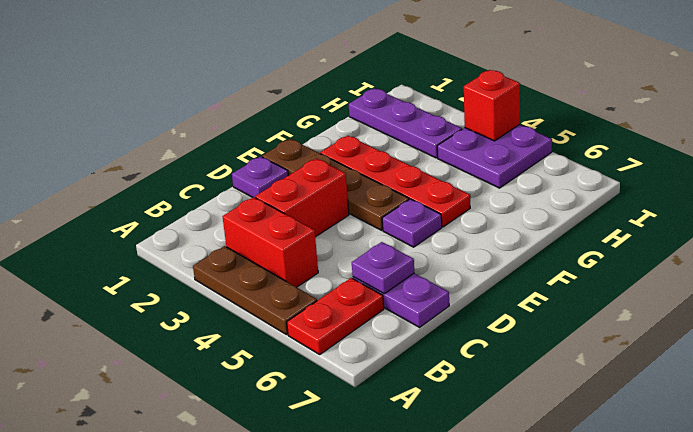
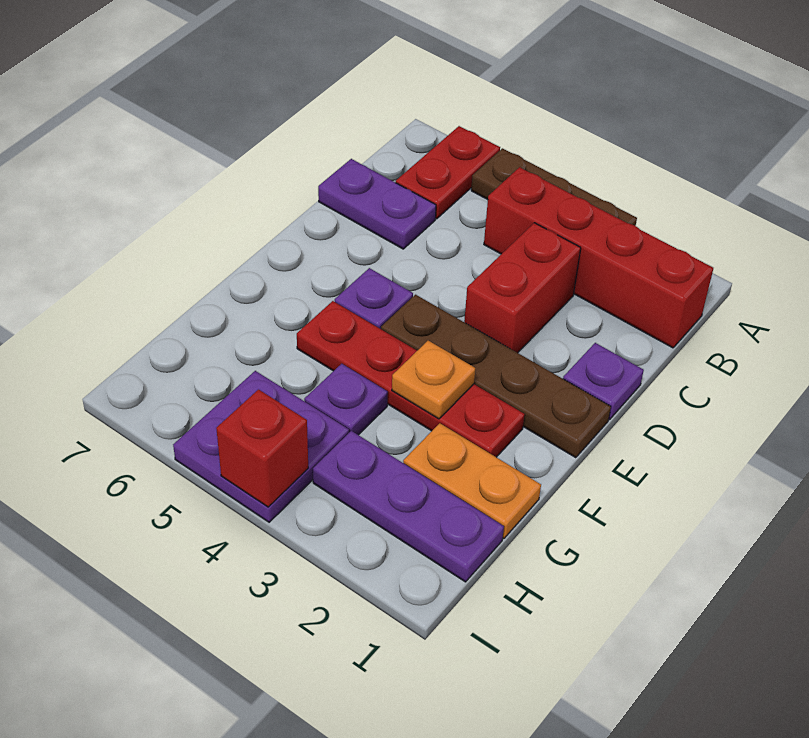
red brick B3:B4 level 1 -> red brick B1:B4 level 1
purple plate C6 level 2 -> purple plate G4 level 1
none -> orange plate F3 level 2
none -> orange plate G1:G2 level 1

